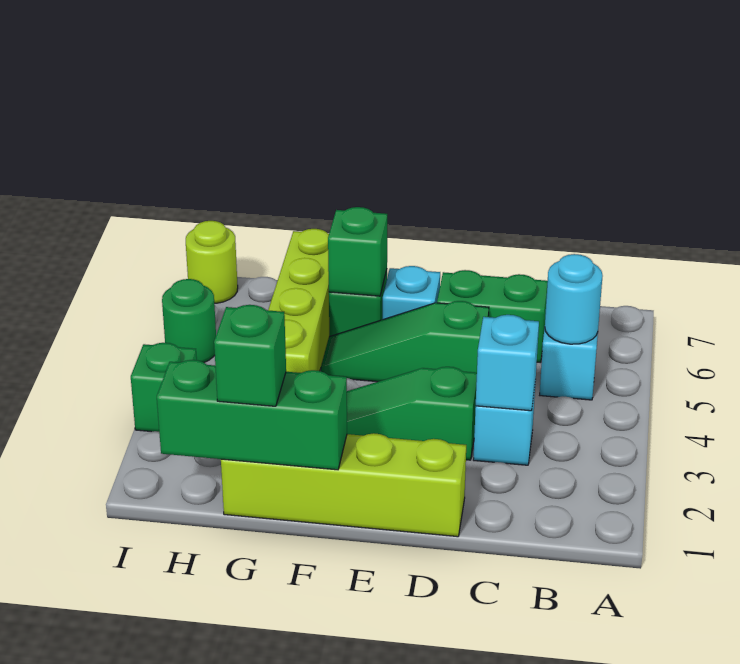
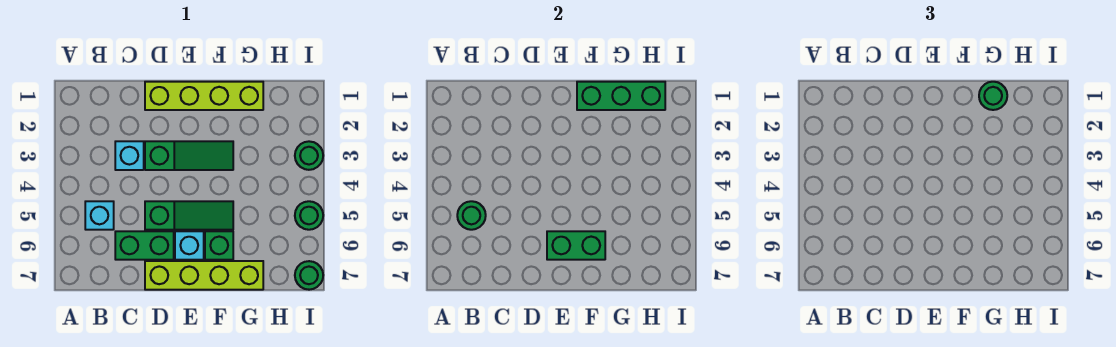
cyan round brick B5 level 2 -> green round brick B5 level 2
cyan brick C3 level 2 -> none
green brick F6 level 2 -> green brick E6:F6 level 2
green brick G1 level 3 -> green round brick G1 level 3
lime brick G4:G7 level 1 -> lime brick D7:G7 level 1
green brick I3 level 1 -> green round brick I3 level 1
lime round brick I7 level 1 -> green round brick I7 level 1

